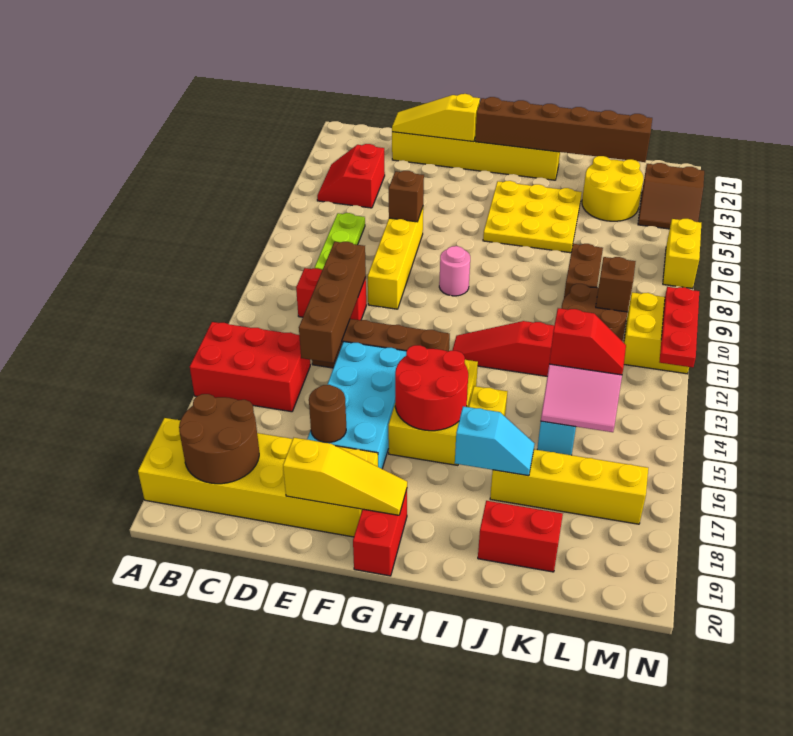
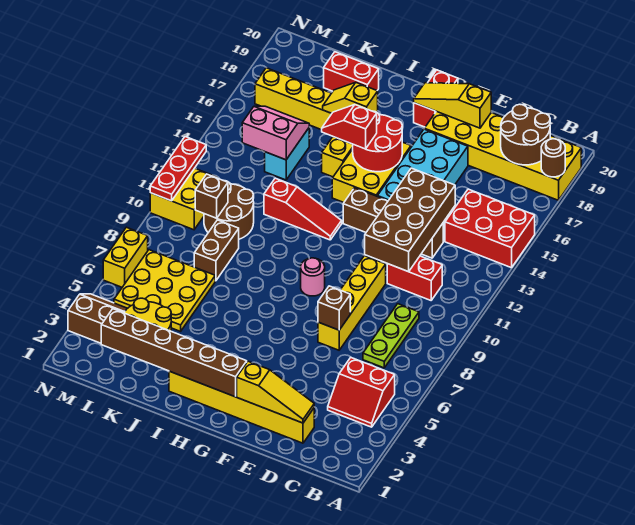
red slope B4:C5 level 1 top C -> red slope B4:C5 level 1 top 5
brown brick D11:D14 level 2 -> brown brick D11:E14 level 2
brown round brick E17 level 2 -> brown round brick A18 level 2
yellow plate H4:J6 level 1 -> yellow plate K5:M7 level 1
cyan slope I17:J17 level 2 top I -> yellow slope I17:J17 level 2 top I
red slope K14:L14 level 3 top K -> red slope H15:I15 level 3 top H

